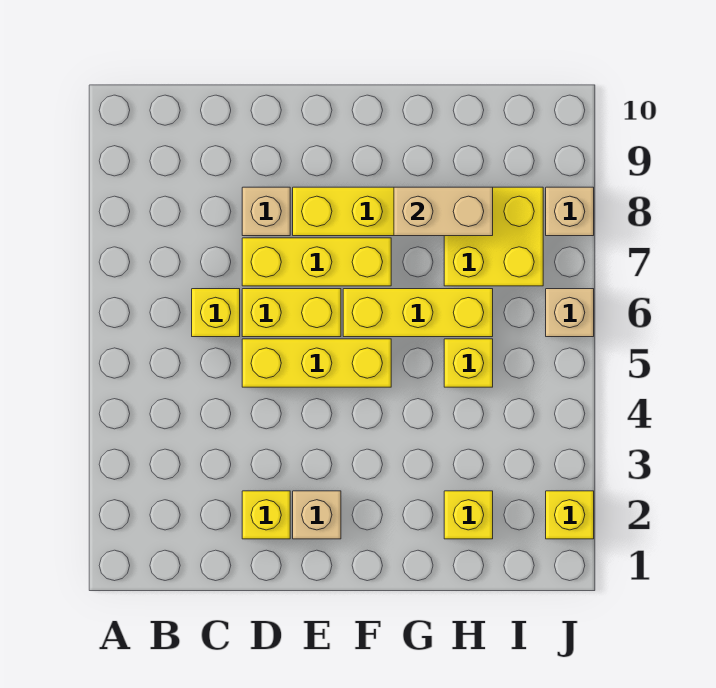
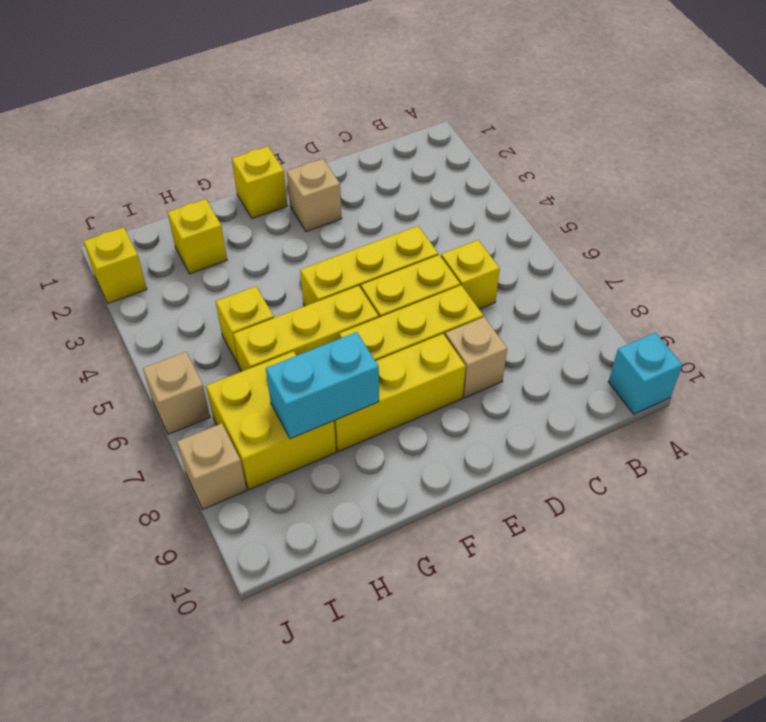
none -> cyan brick A10 level 1
yellow brick D2 level 1 -> yellow brick F1 level 1
tan brick G8:H8 level 2 -> cyan brick G8:H8 level 2

